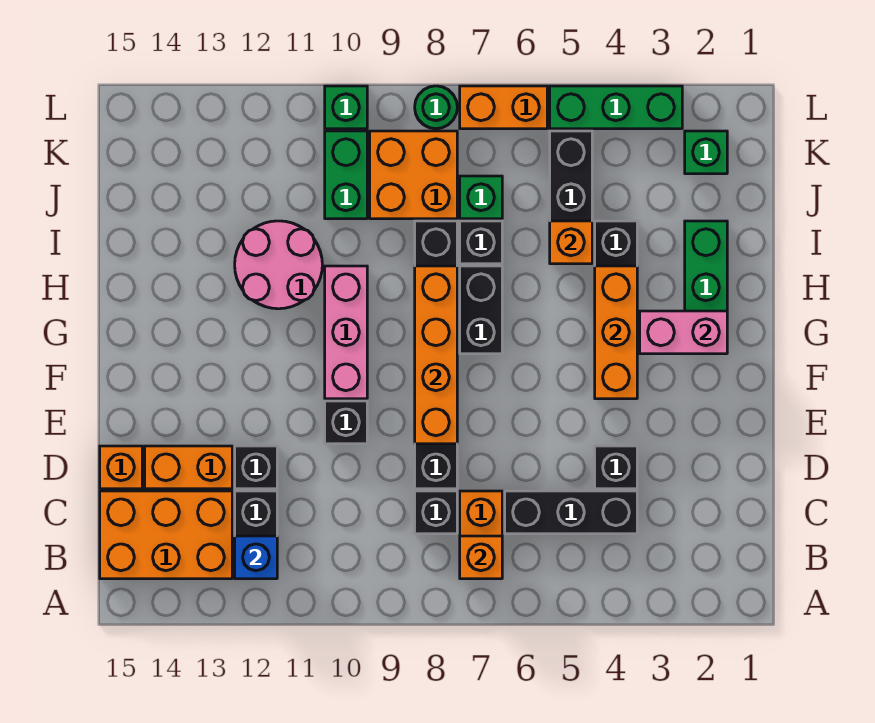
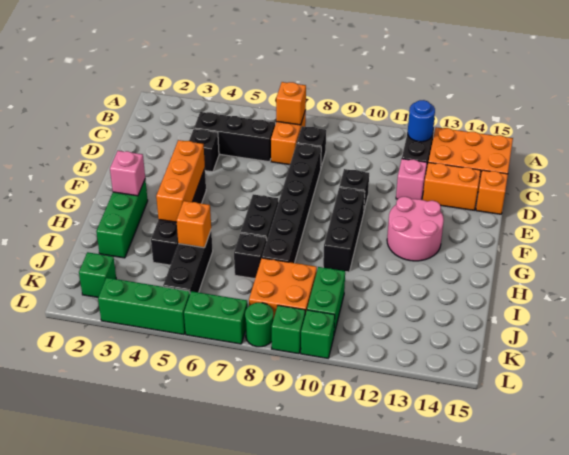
blue brick B12 level 2 -> blue round brick B12 level 2
black brick D12 level 1 -> pink brick D12 level 1
orange brick E8:H8 level 2 -> none
pink brick F10:H10 level 1 -> black brick F10:H10 level 1
pink brick G2:G3 level 2 -> pink brick G2 level 2
pink round brick H11:I12 level 1 -> pink round brick F12:G13 level 1
green brick J7 level 1 -> green brick L9 level 1
orange brick L6:L7 level 1 -> green brick L6:L7 level 1

